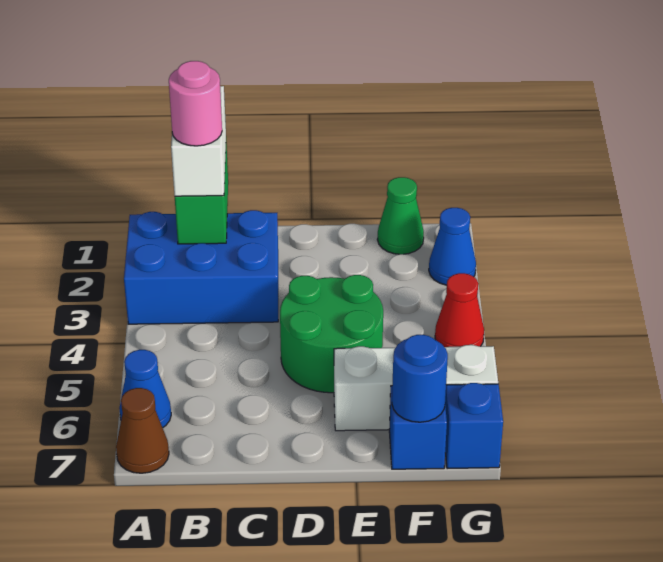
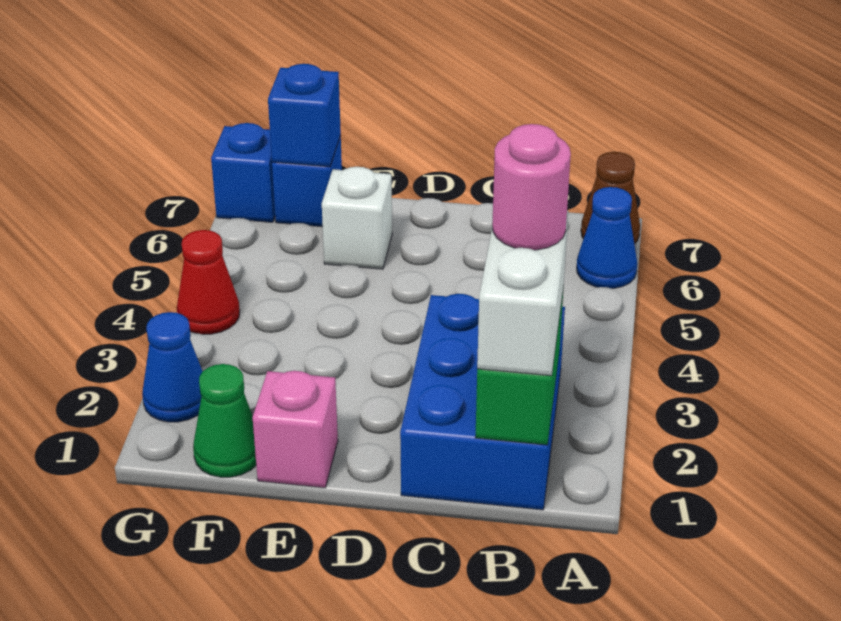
blue brick A2:C3 level 1 -> blue brick B1:C3 level 1
green round brick D4:E5 level 1 -> none
none -> pink brick E1 level 1
white brick E6:G6 level 1 -> white brick E6 level 1
blue round brick F7 level 2 -> blue brick F7 level 2

